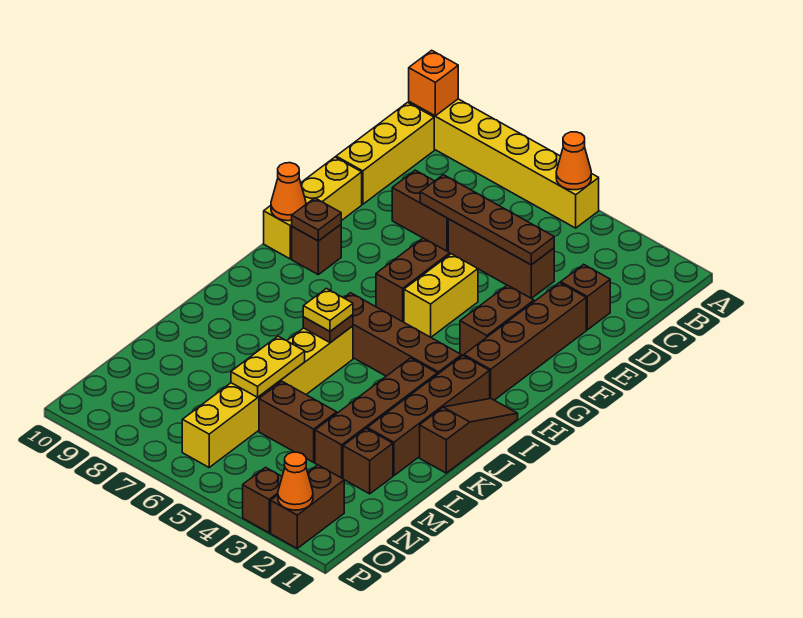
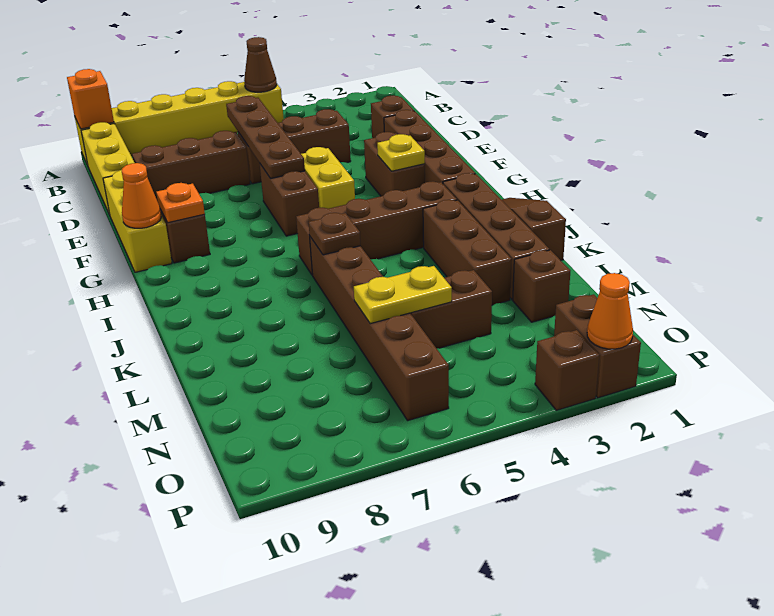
orange cone A5 level 2 -> brown cone A5 level 2
brown plate D4:D7 level 2 -> brown plate C6:F6 level 2
brown brick D7:D8 level 1 -> brown brick D7:D9 level 1
brown plate G9 level 2 -> orange plate G9 level 2
brown brick J3:M3 level 1 -> brown brick J3:L3 level 1
yellow brick J6:O6 level 1 -> brown brick J6:O6 level 1
yellow plate J6 level 3 -> yellow plate G3 level 2
yellow plate L6:M6 level 2 -> yellow plate M5:M6 level 2

